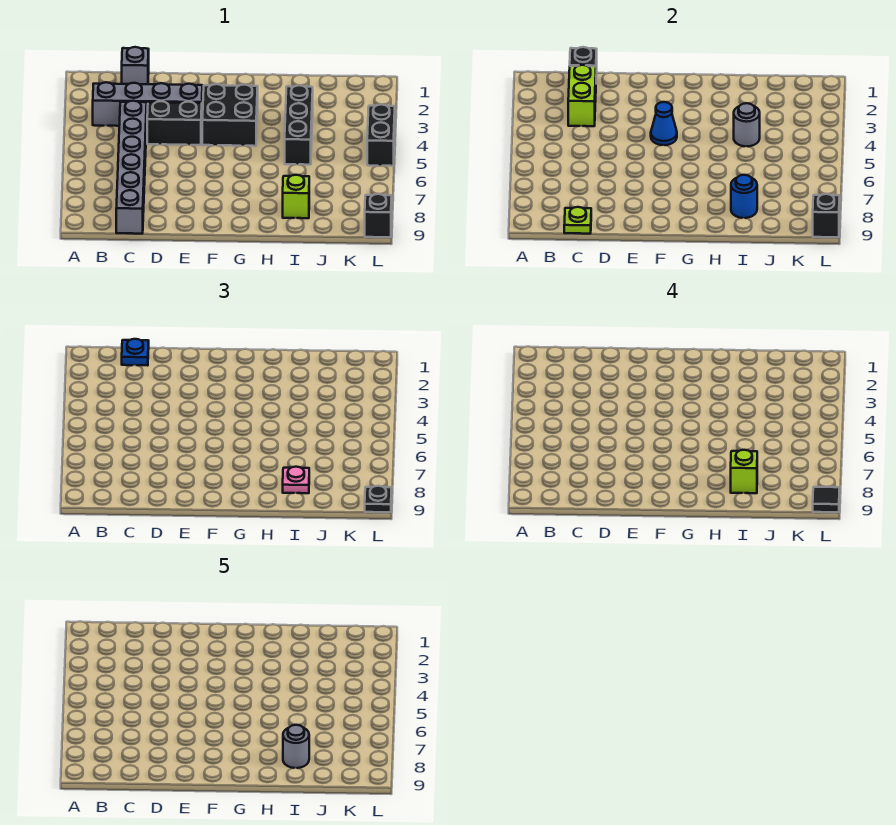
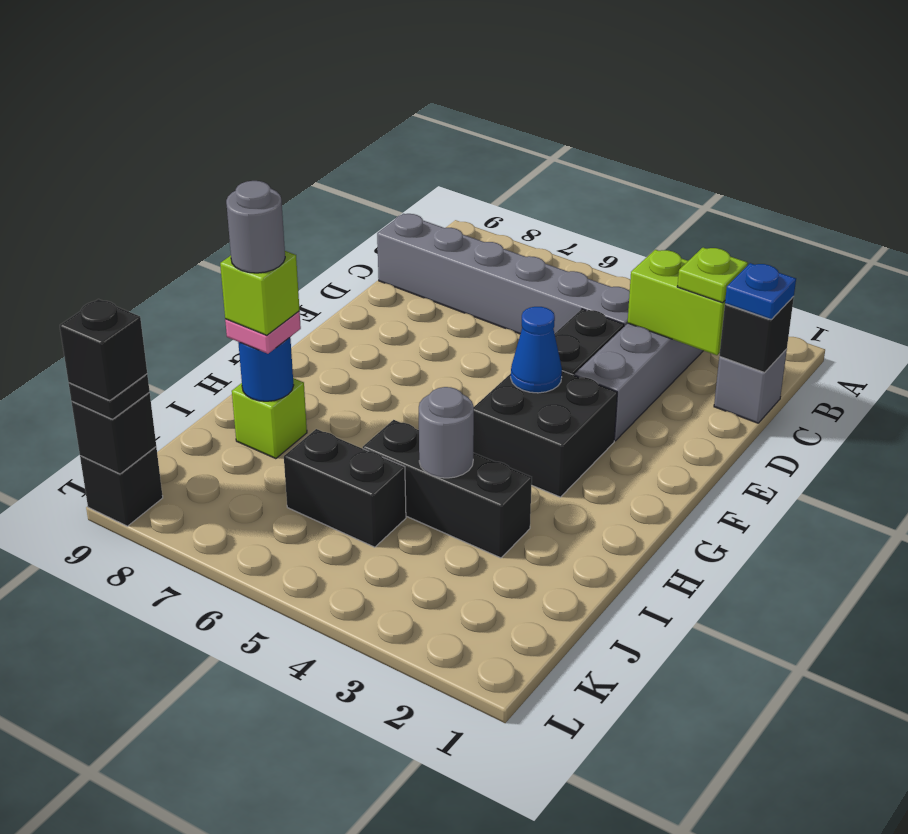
lime plate C9 level 2 -> lime plate C2 level 3
black brick L4:L5 level 1 -> black brick J5:J6 level 1
black tile L9 level 4 -> black brick L9 level 4

